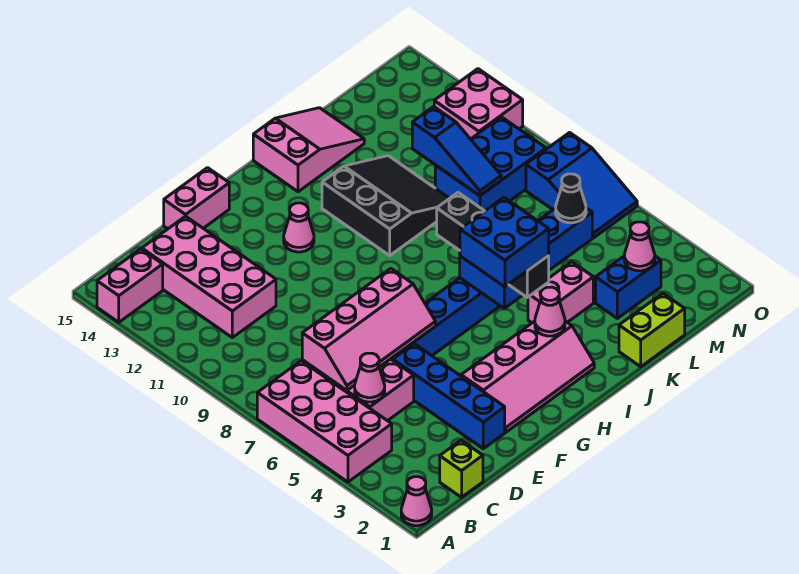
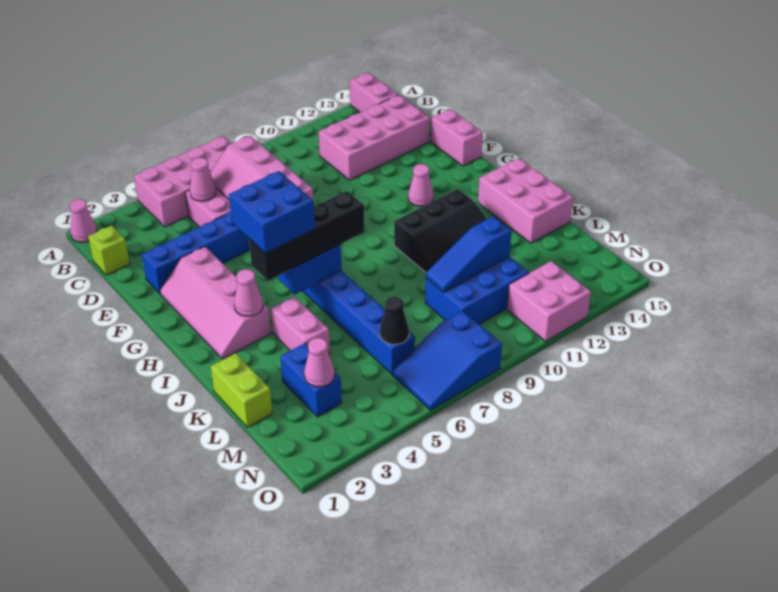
pink slope I14:K15 level 1 top I -> pink brick I14:K15 level 1
blue brick L9:N10 level 1 -> blue brick L9:M11 level 1

